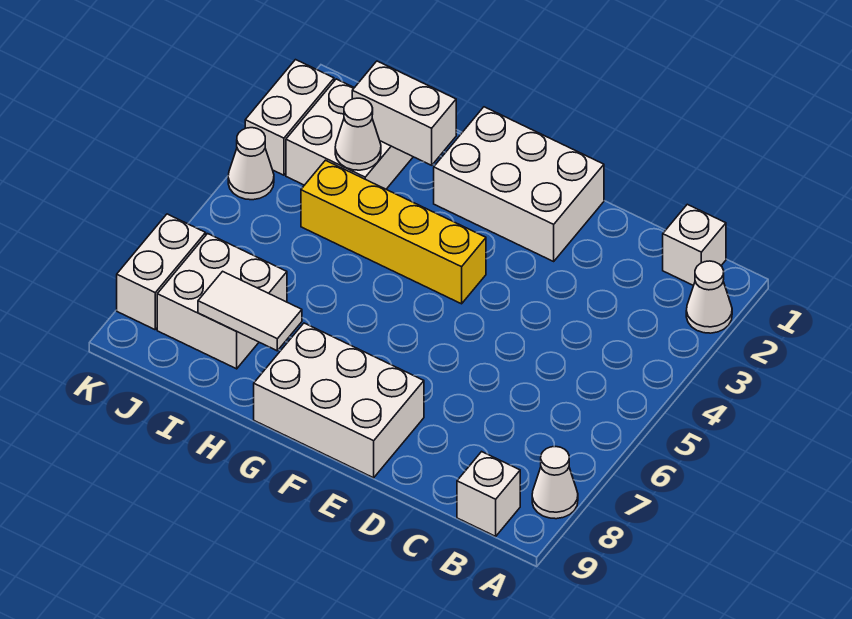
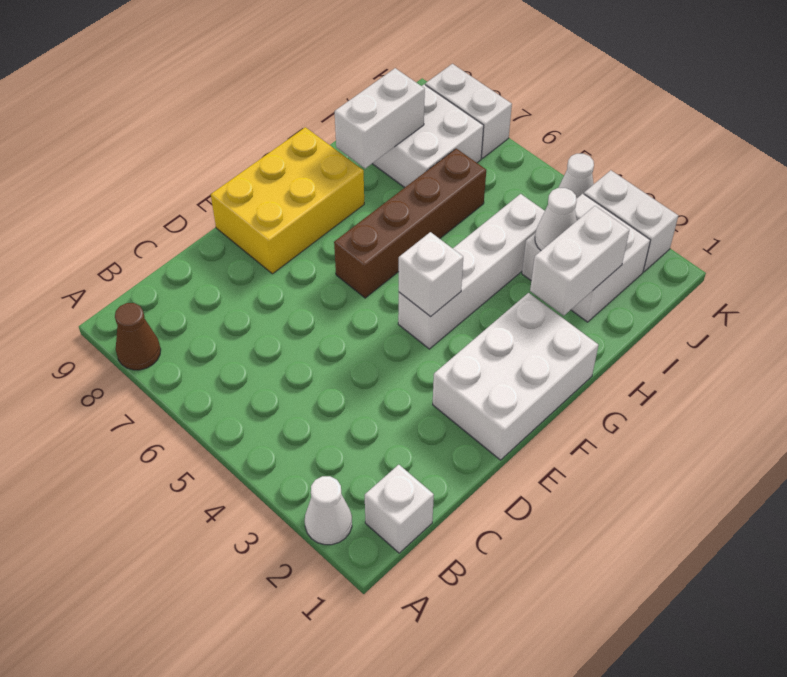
white cone A8 level 1 -> brown cone A8 level 1
white brick B9 level 1 -> white brick F4 level 2
white brick E8:G9 level 1 -> yellow brick E8:G9 level 1
yellow brick F4:I4 level 1 -> white brick F4:I4 level 1
none -> brown brick F6:I6 level 1
white tile H8:I8 level 2 -> white brick H8:I8 level 2

